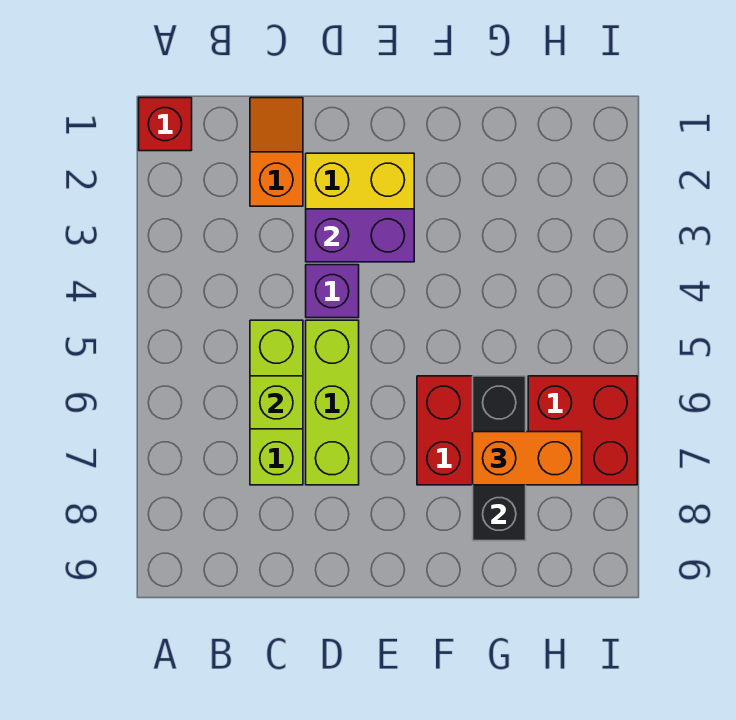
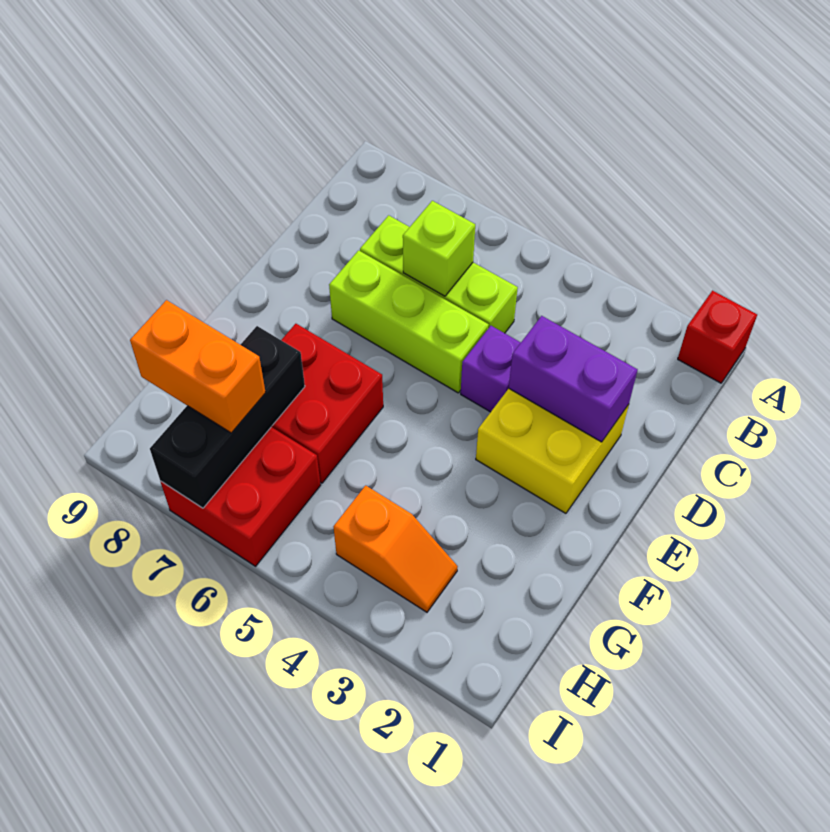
orange slope C1:C2 level 1 top 2 -> orange slope H3:H4 level 1 top 4
purple brick D3:E3 level 2 -> purple brick D2:D3 level 2
black brick G6:G8 level 2 -> black brick G7:I7 level 2
orange brick G7:H7 level 3 -> orange brick H7:H8 level 3

